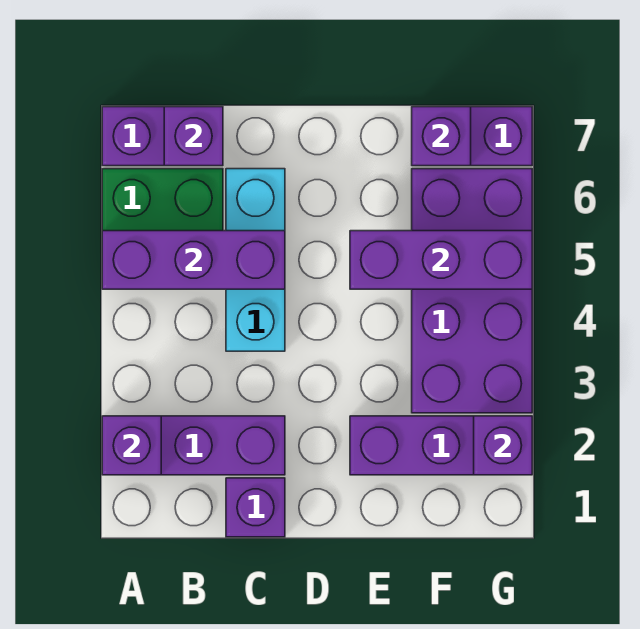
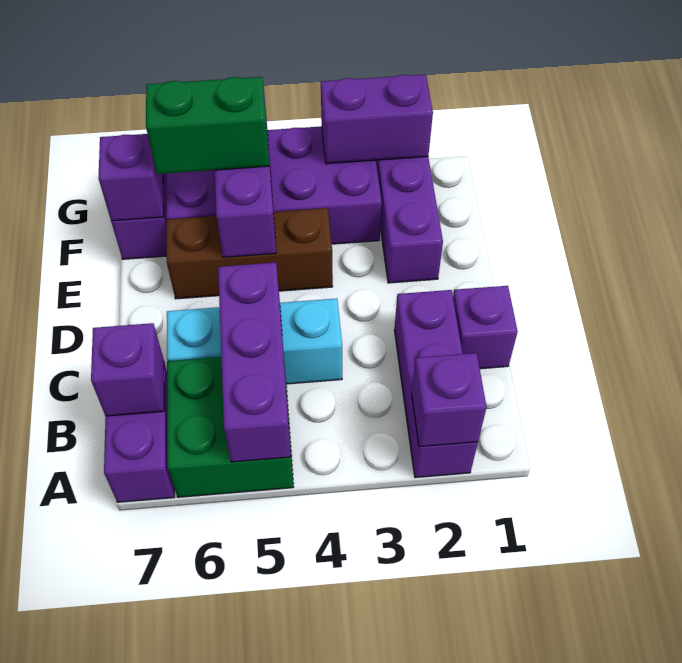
none -> brown brick E4:E6 level 1
none -> green brick F5:F6 level 3
purple brick G2 level 2 -> purple brick G2:G3 level 2

